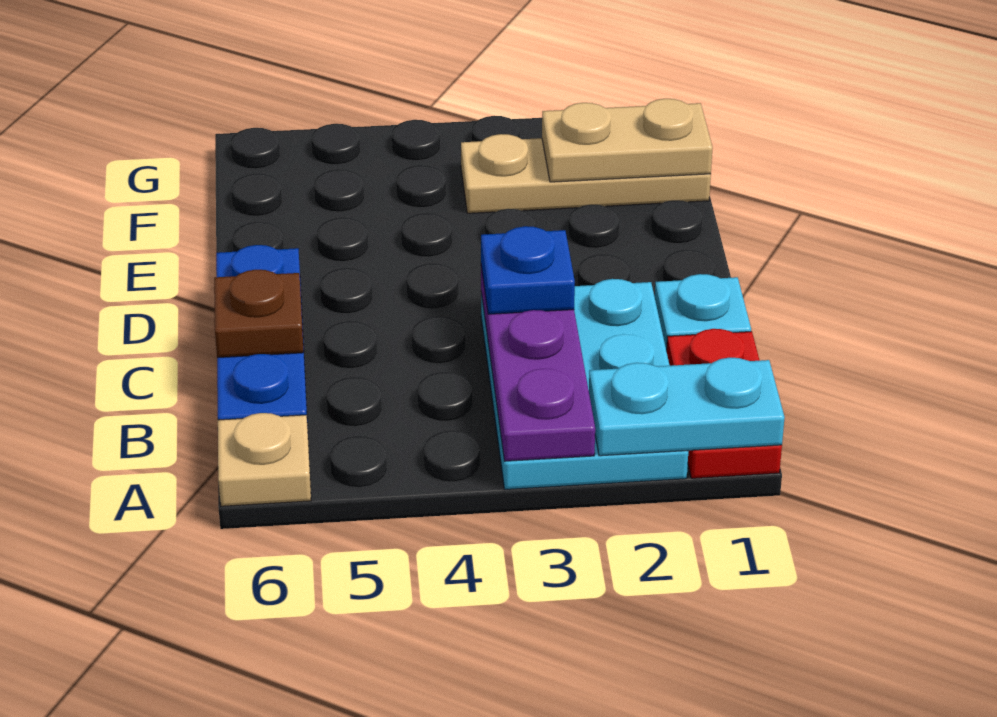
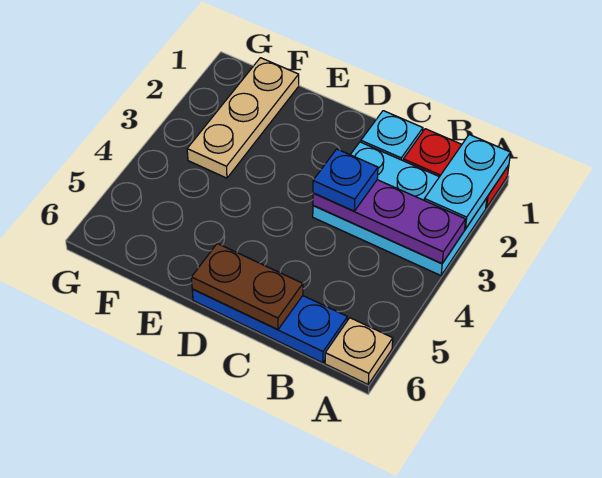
brown plate C6 level 2 -> brown plate C6:D6 level 2
tan plate F1:F2 level 2 -> none

